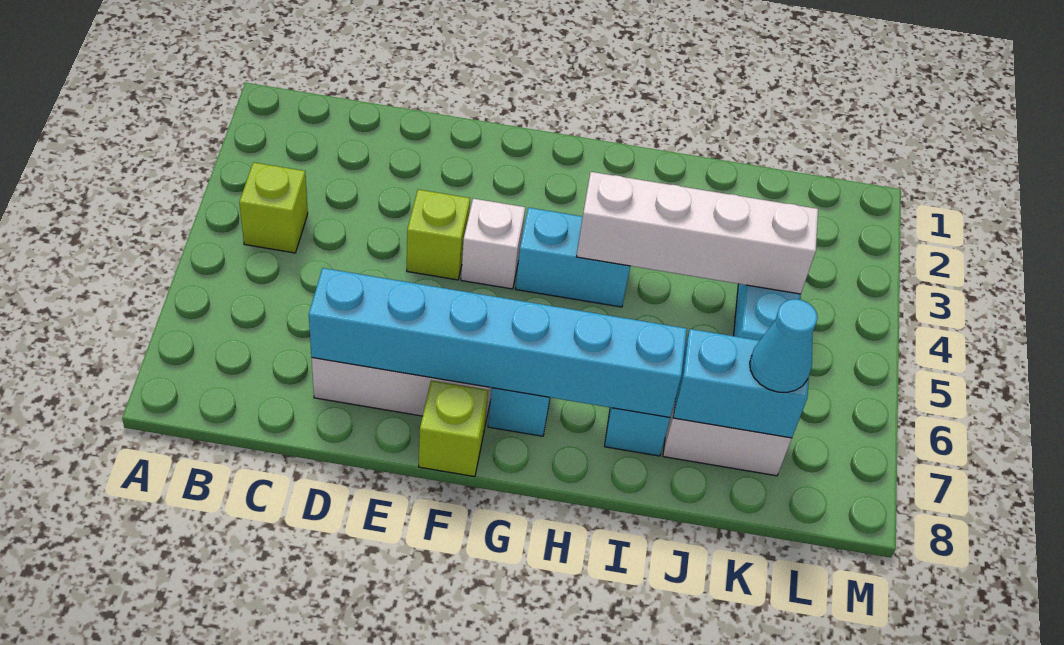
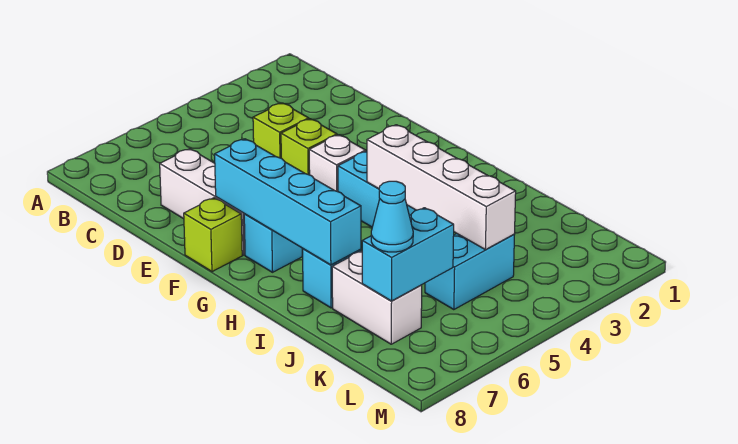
lime brick B4 level 1 -> lime brick D4 level 1
cyan brick D7:I7 level 2 -> cyan brick F7:I7 level 2
cyan brick J7:K7 level 2 -> cyan brick K6:K7 level 2

